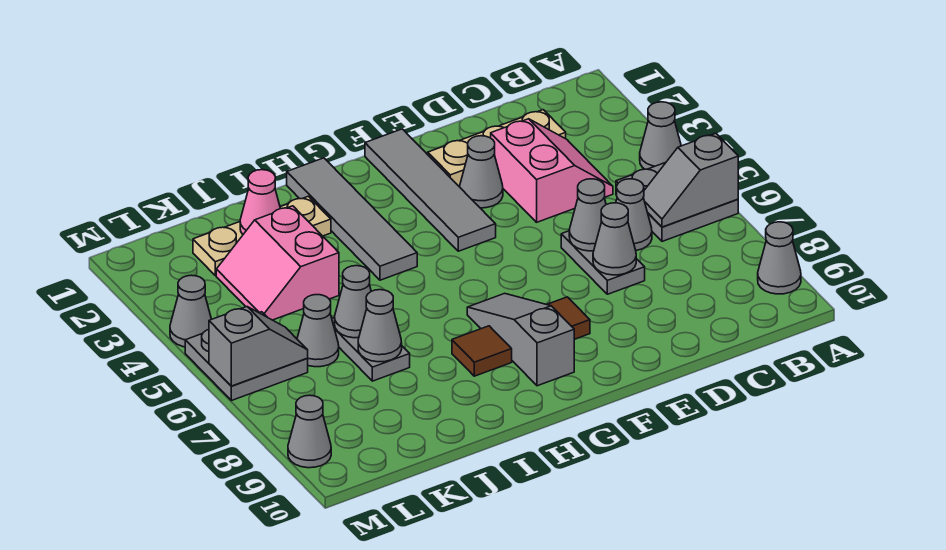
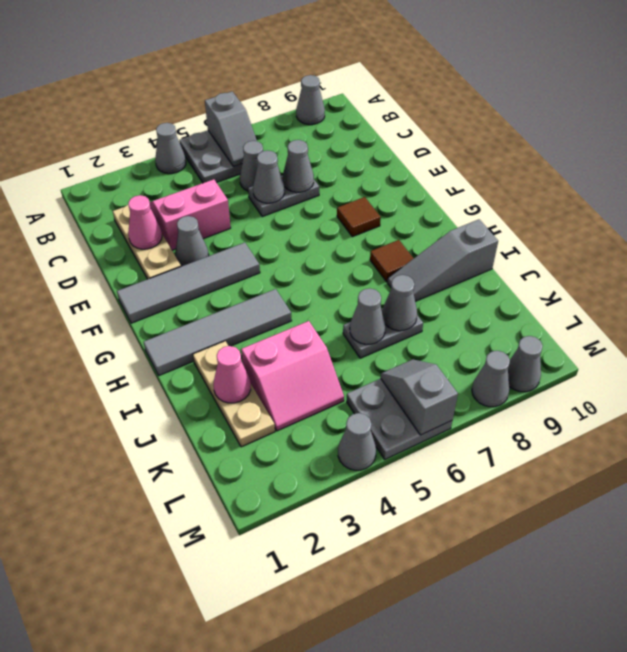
none -> pink cone D2 level 2
grey slope G7:G9 level 1 top 9 -> grey slope I8:I10 level 1 top 10
grey cone K6 level 1 -> grey cone M8 level 1

